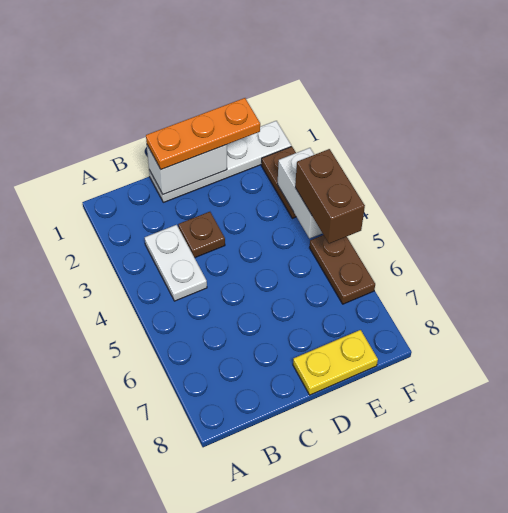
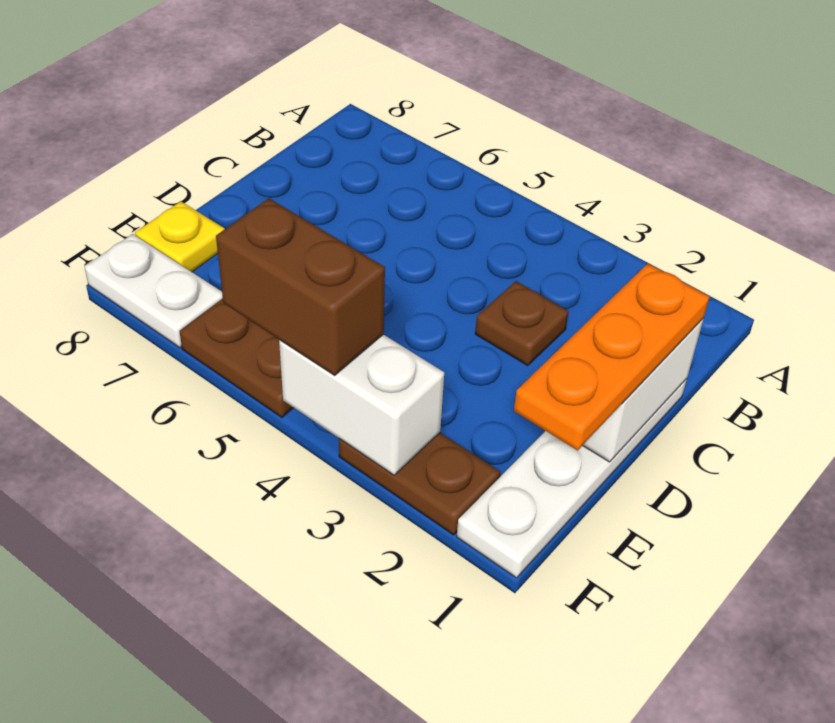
white plate B3:B4 level 1 -> white plate F7:F8 level 1
yellow plate D8:E8 level 1 -> yellow plate E8 level 1

